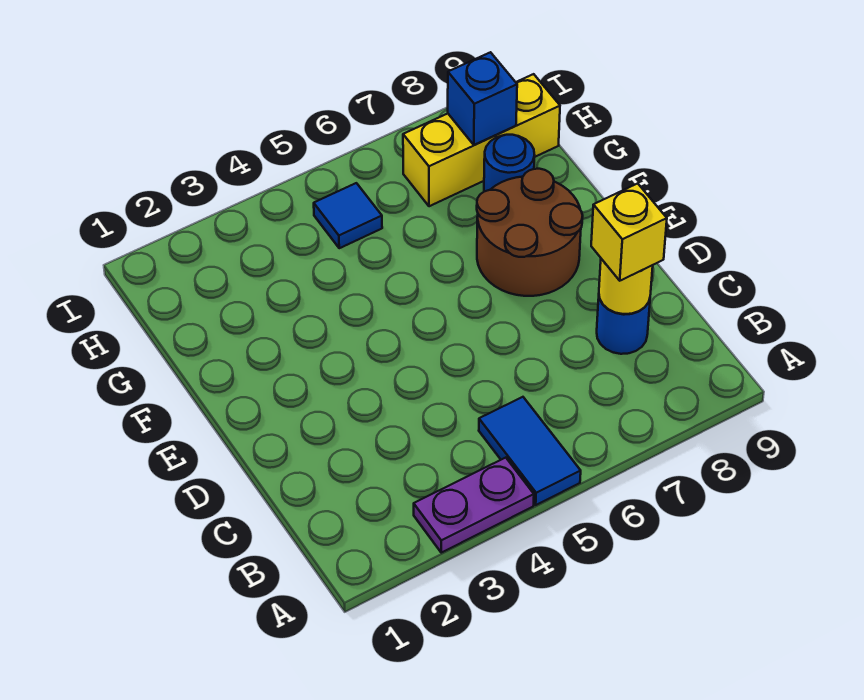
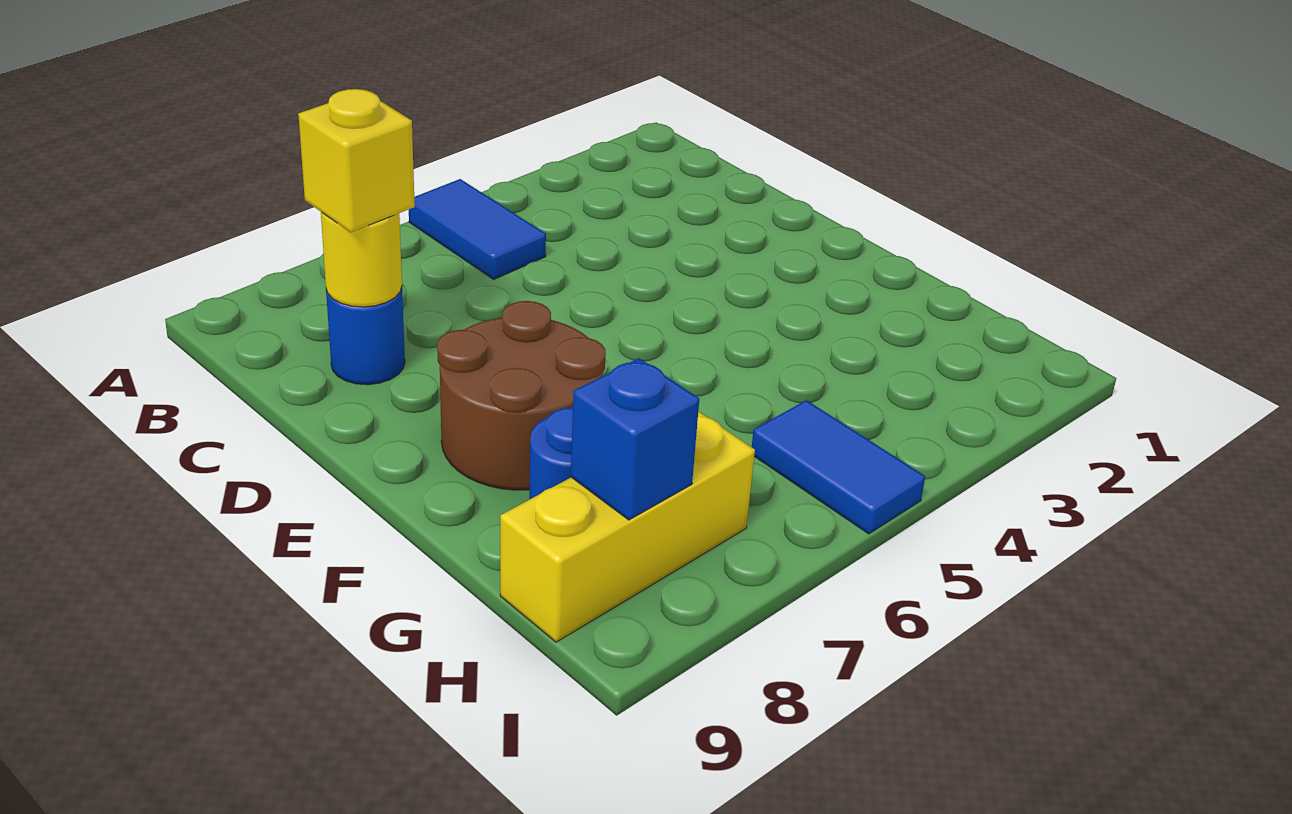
purple plate A3:A4 level 1 -> none
blue tile H5 level 1 -> blue tile H5:I5 level 1

